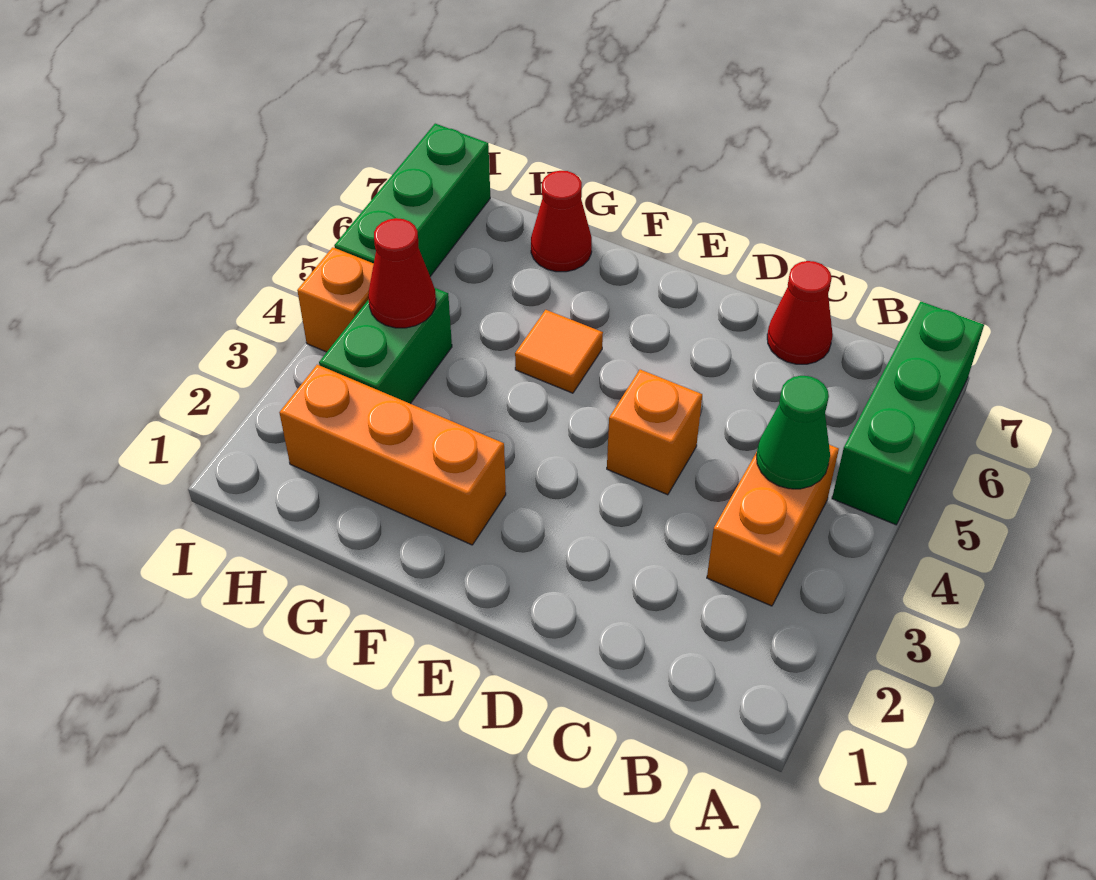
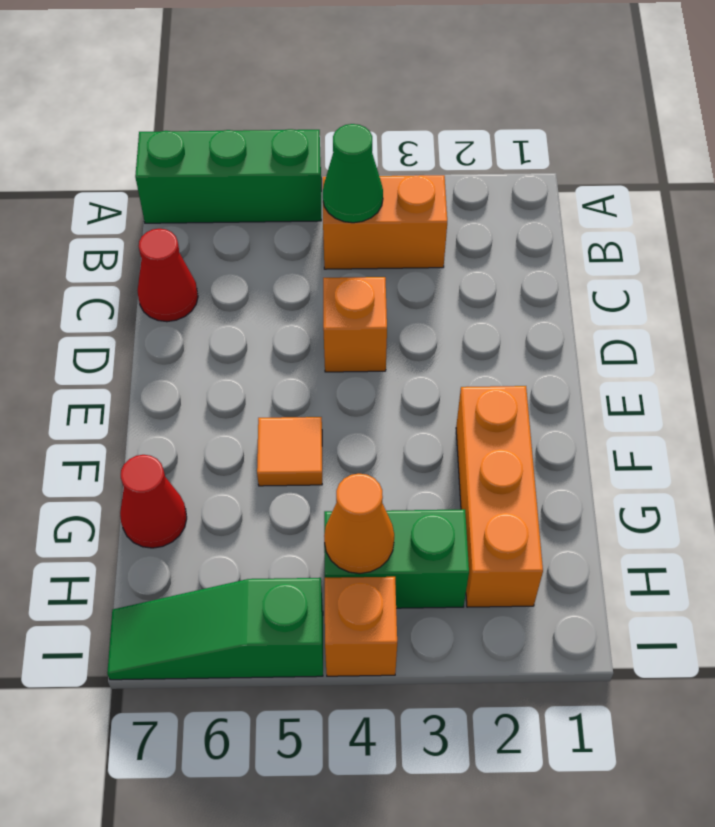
red cone H4 level 2 -> orange cone H4 level 2
green brick I5:I7 level 1 -> green slope I5:I7 level 1 top 5

